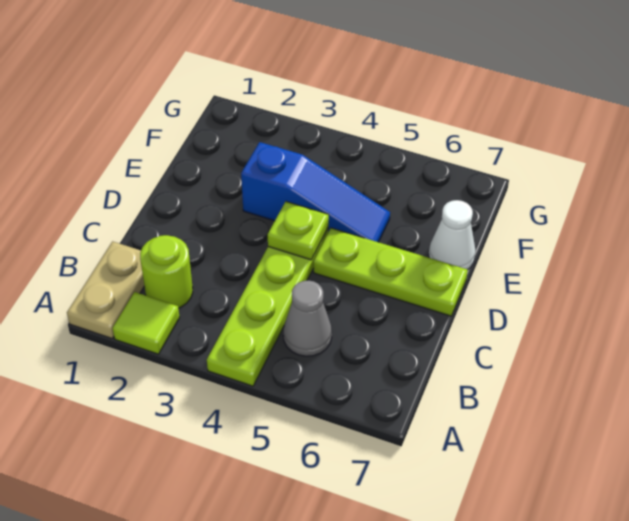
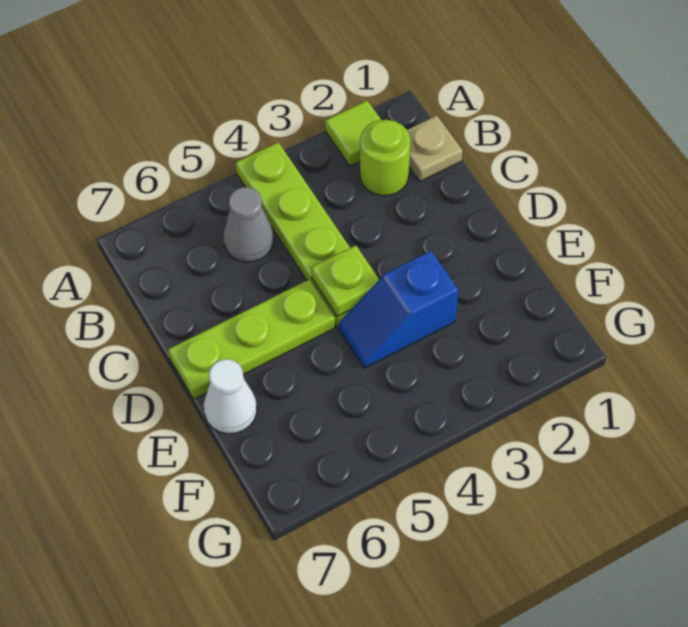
tan plate A1:B1 level 1 -> tan plate B1 level 1
blue slope E3:E5 level 1 top 3 -> blue slope E3:E4 level 1 top 3

